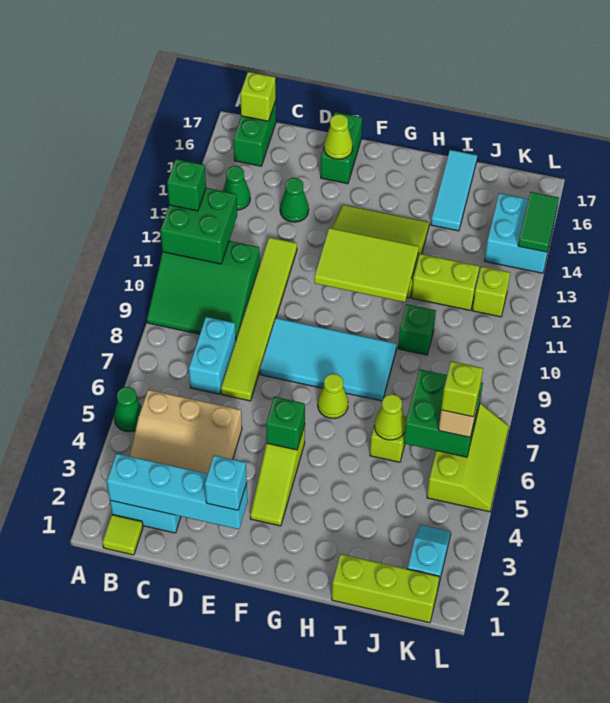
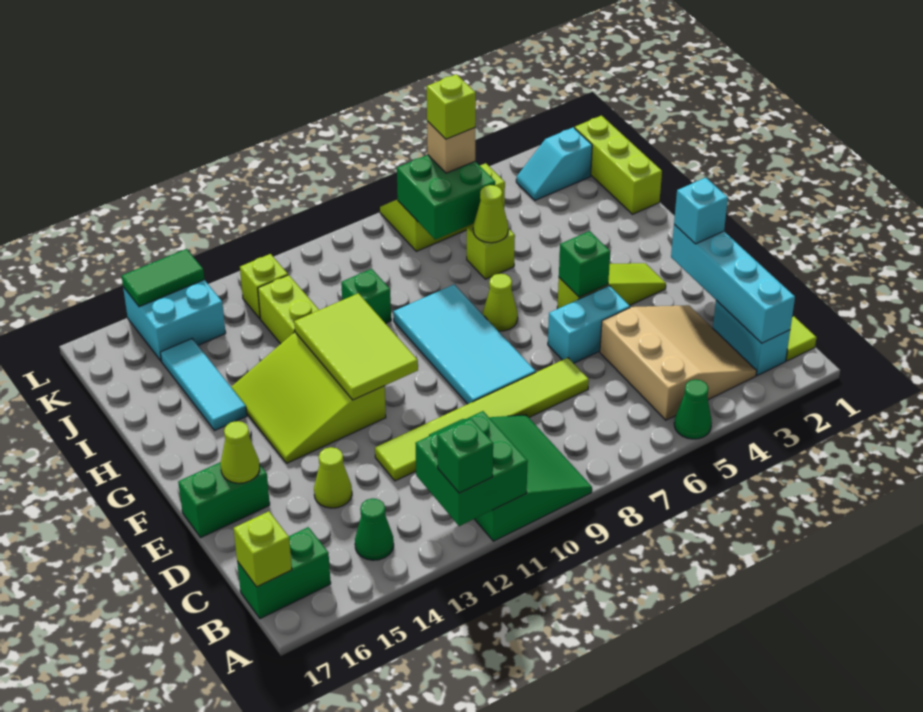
cyan brick C7:C8 level 1 -> cyan brick E5:E6 level 1
green cone D14 level 1 -> lime cone D14 level 1
cyan tile I15:I17 level 1 -> cyan tile H15:J15 level 1

